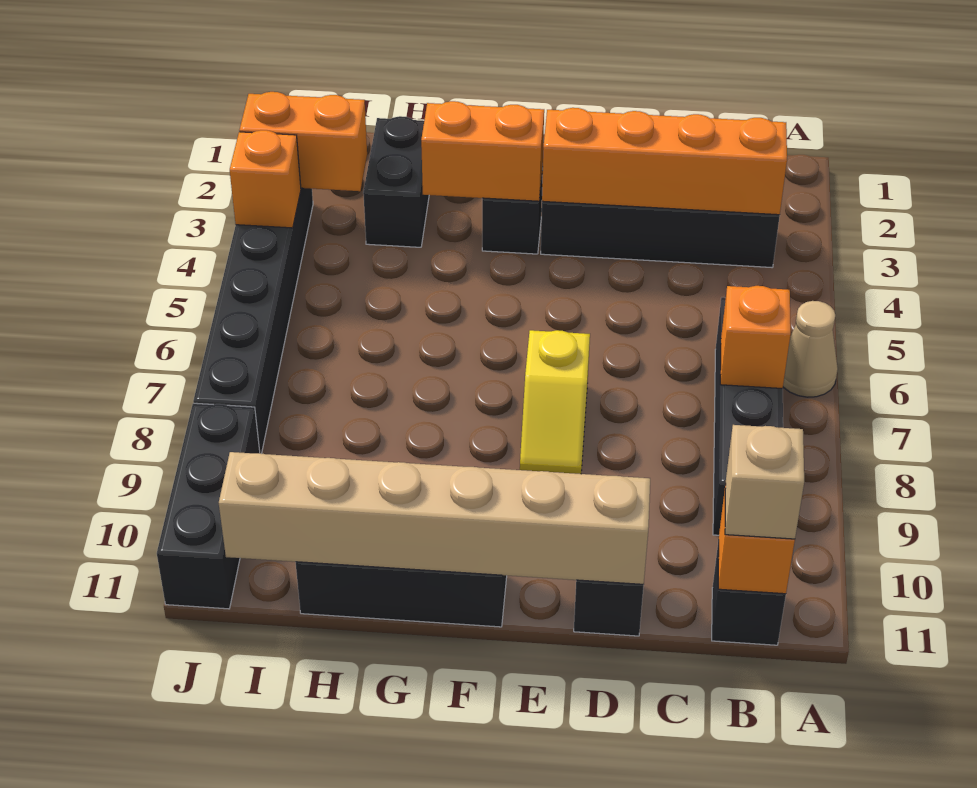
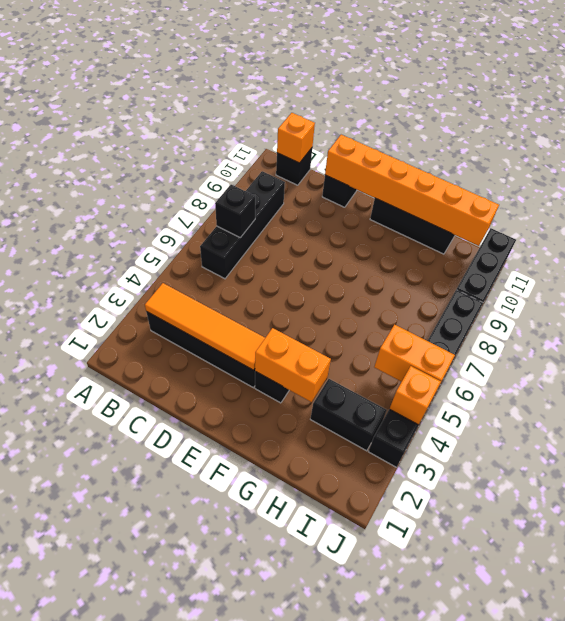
tan cone A6 level 1 -> none
orange brick B3:E3 level 2 -> orange tile B3:E3 level 2
orange brick B7 level 2 -> black brick B7 level 2
tan brick B11 level 3 -> none
tan brick D11:I11 level 2 -> orange brick D11:I11 level 2
yellow slope E7:E8 level 1 top 7 -> none
black brick H2:H3 level 1 -> black brick H3:I3 level 1
orange brick I3:J3 level 2 -> orange brick I5:J5 level 2

